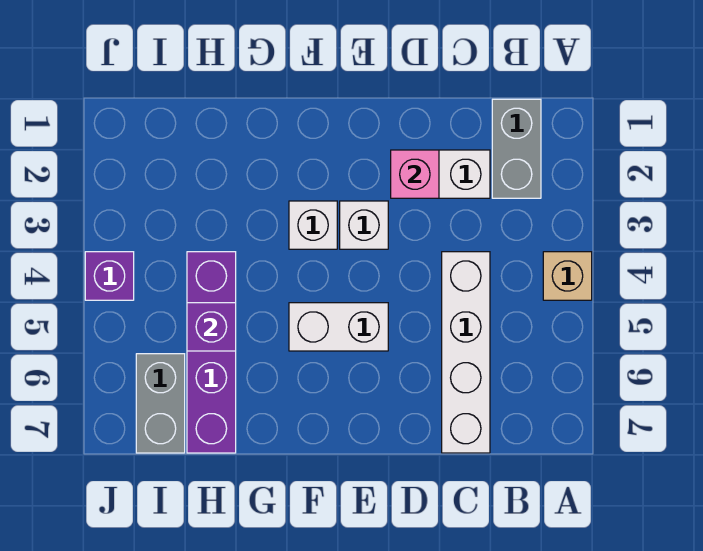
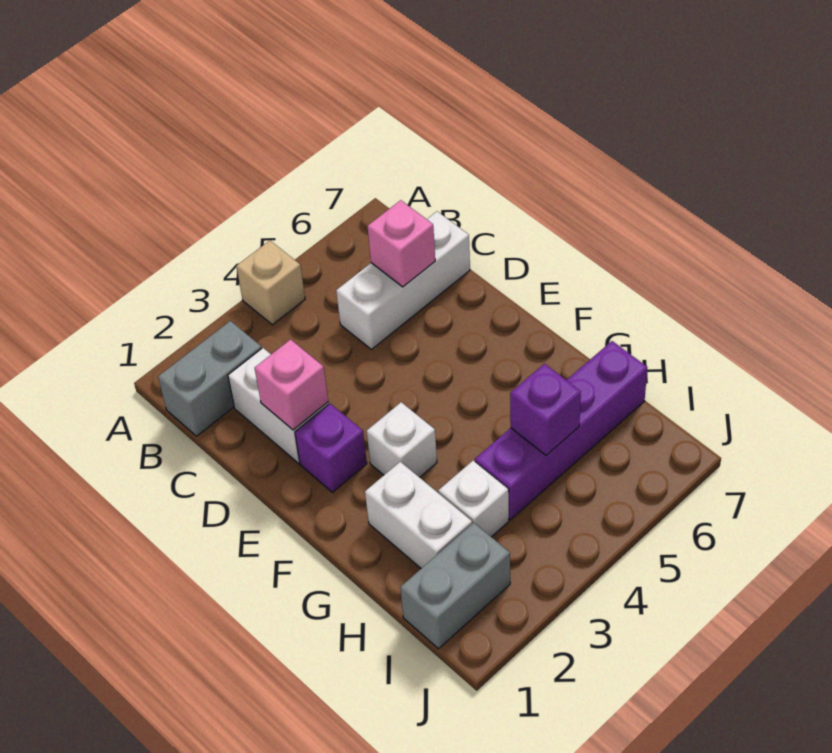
white brick C4:C7 level 1 -> white brick C5:C7 level 1
none -> pink brick C6 level 2
white brick E3 level 1 -> white brick H3 level 1
white brick E5:F5 level 1 -> white brick G2:H2 level 1
grey brick I6:I7 level 1 -> grey brick I1:I2 level 1
purple brick J4 level 1 -> purple brick E2 level 1

